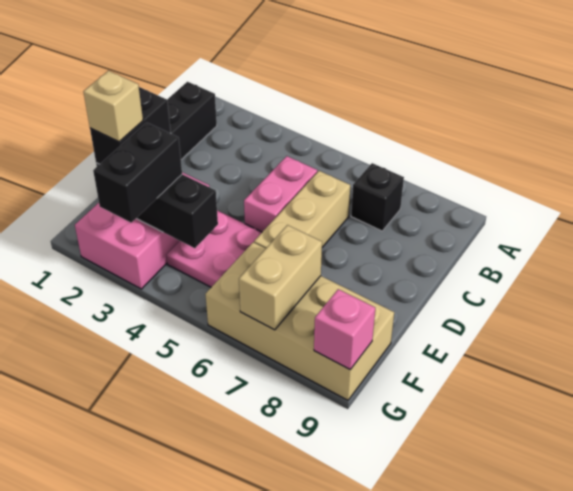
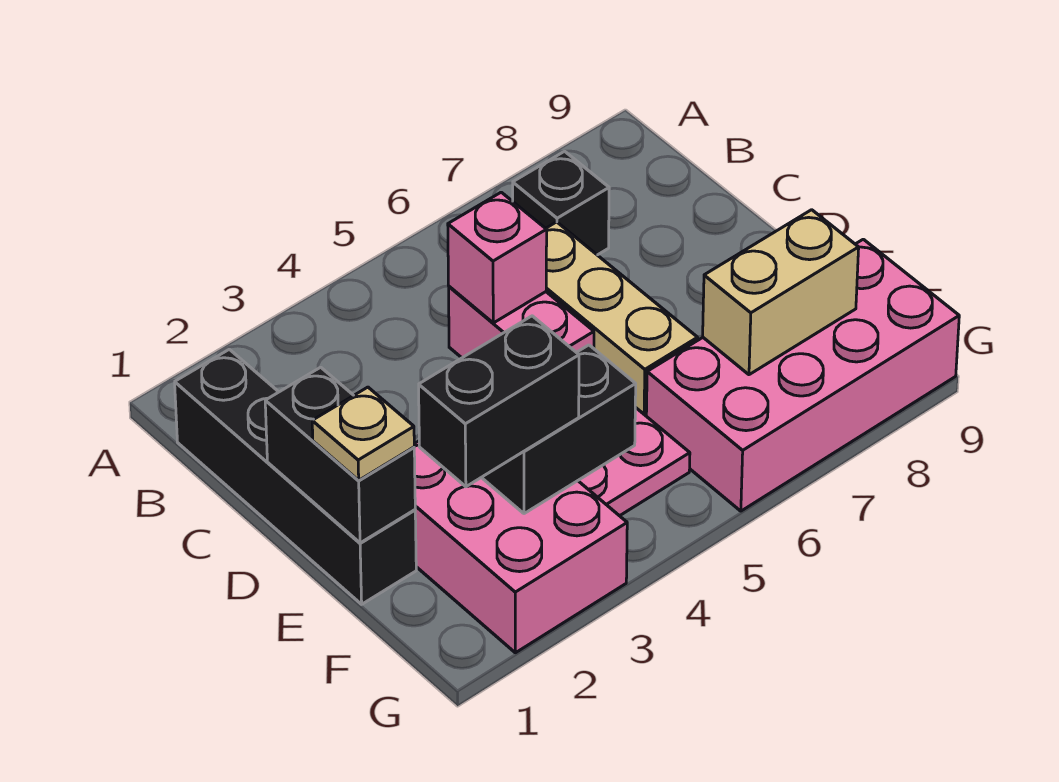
tan brick E1 level 3 -> tan plate E1 level 3
black brick F3:G3 level 3 -> black brick F2:F3 level 3
tan brick F6:G9 level 1 -> pink brick F6:G9 level 1
tan brick F7:G7 level 2 -> tan brick F7:F8 level 2
pink brick G9 level 2 -> pink brick C5 level 2

